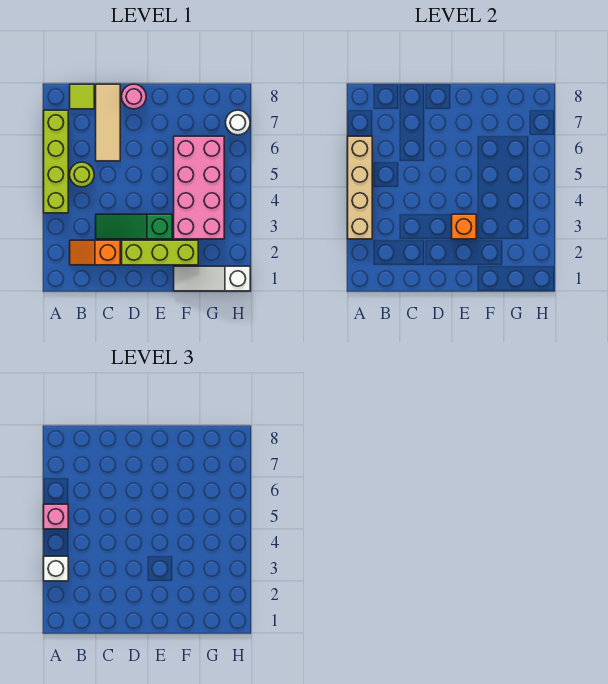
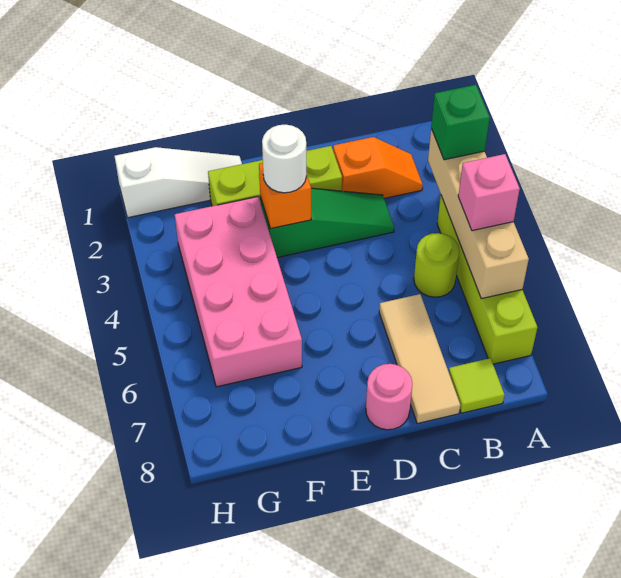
white brick A3 level 3 -> green brick A3 level 3
white round brick H7 level 1 -> white round brick E3 level 3

